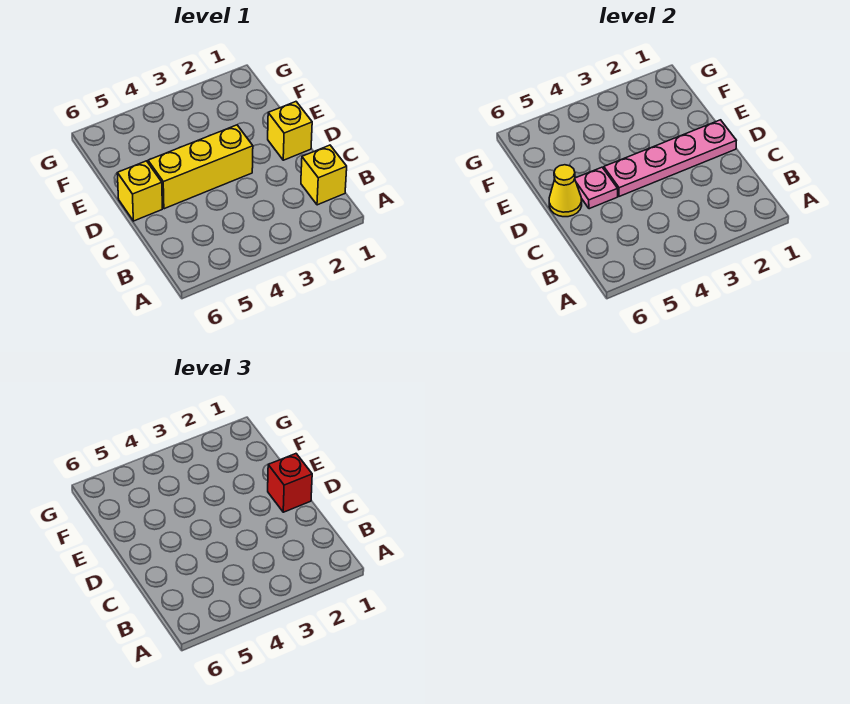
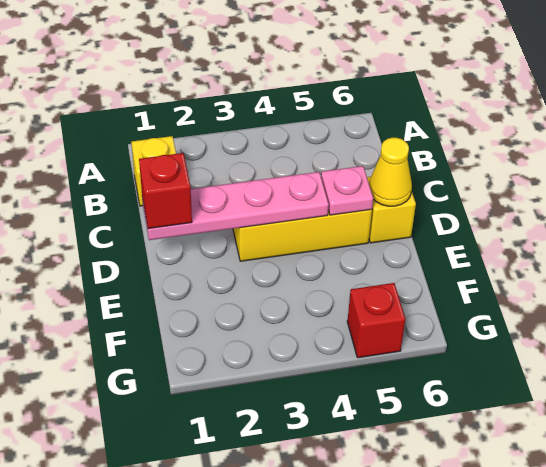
yellow brick D1 level 1 -> none
none -> red brick G5 level 1

